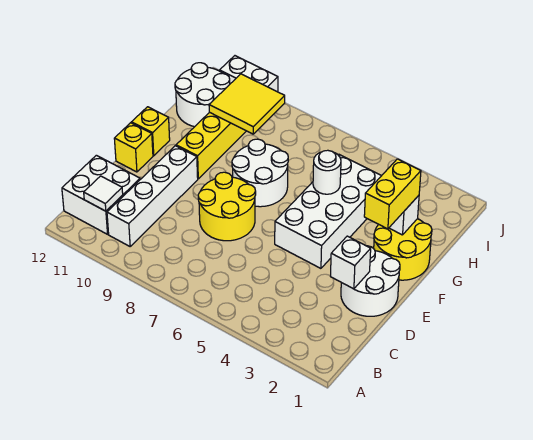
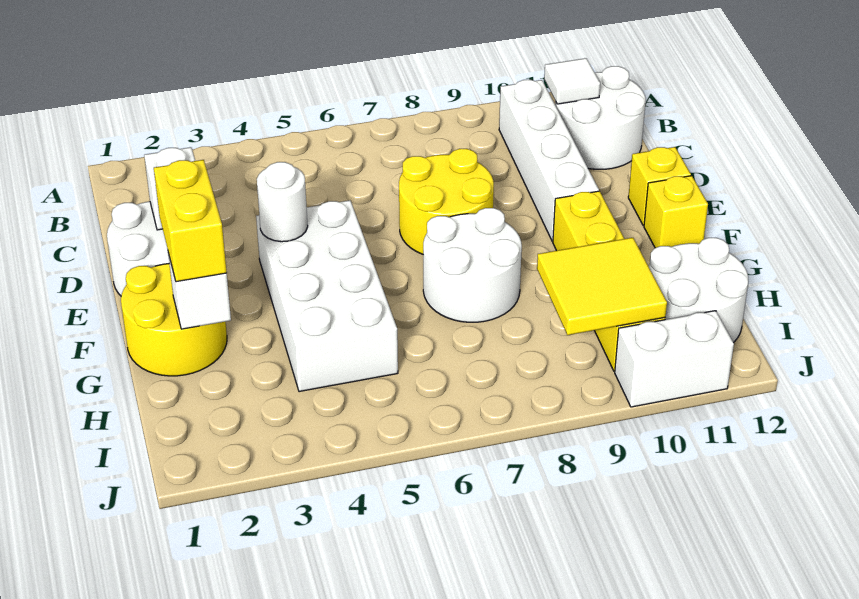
white brick B11:C12 level 1 -> white round brick B11:C12 level 1
white round brick G5 level 2 -> white round brick E4 level 2

